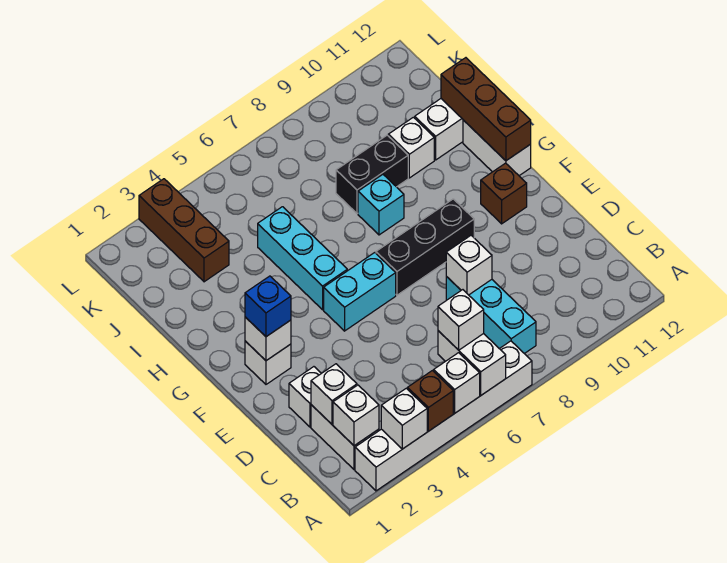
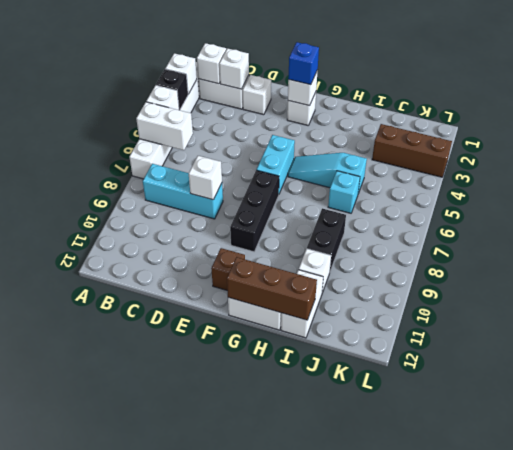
brown brick A4 level 2 -> black brick A4 level 2
white brick B6 level 3 -> none
cyan brick G5:I5 level 1 -> cyan slope G5:I5 level 1 top I
cyan brick H8 level 1 -> cyan brick I6 level 1

